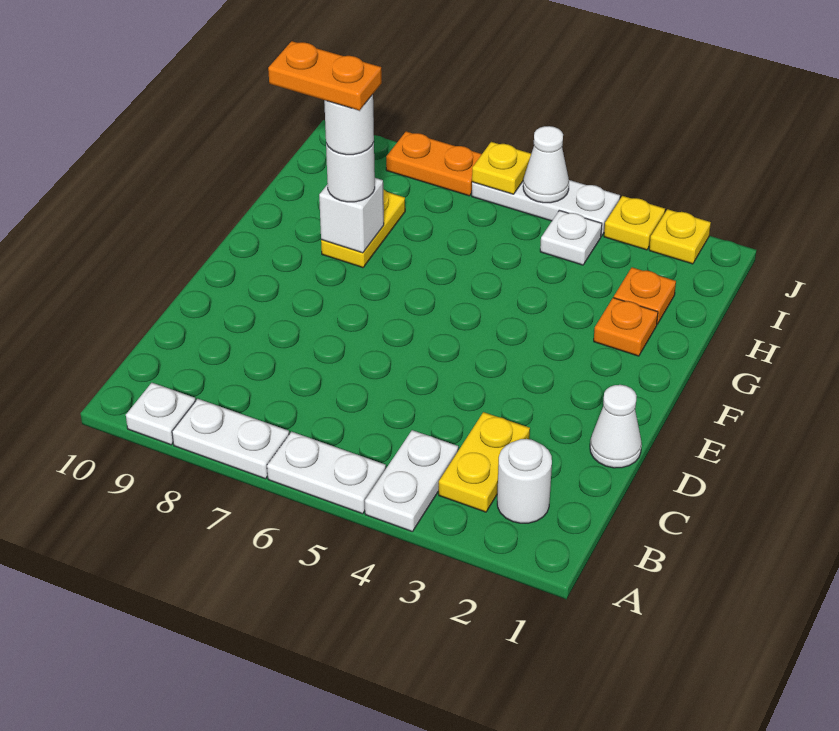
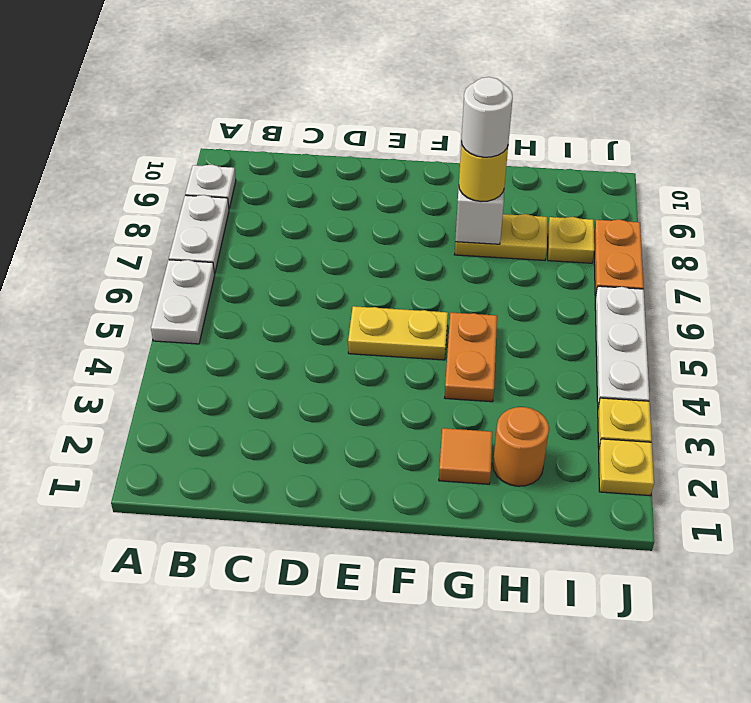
white plate A4:B4 level 1 -> none
white round brick B2 level 1 -> none
yellow plate B3:C3 level 1 -> yellow plate E5:F5 level 1
white cone D1 level 1 -> none
orange plate G2 level 1 -> orange tile G2 level 1
white round brick G8 level 3 -> yellow round brick G8 level 3
orange plate G8:G9 level 5 -> orange plate G4:G5 level 1
orange plate H2 level 1 -> orange round brick H2 level 1
white plate I4 level 1 -> none
white cone J5 level 2 -> none
yellow plate J6 level 2 -> yellow plate I8 level 1

